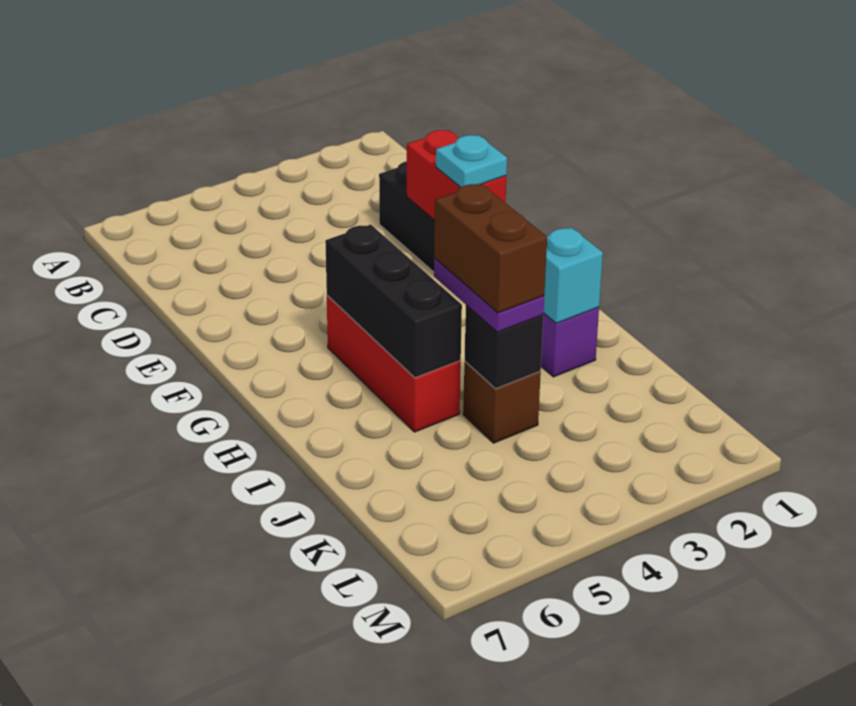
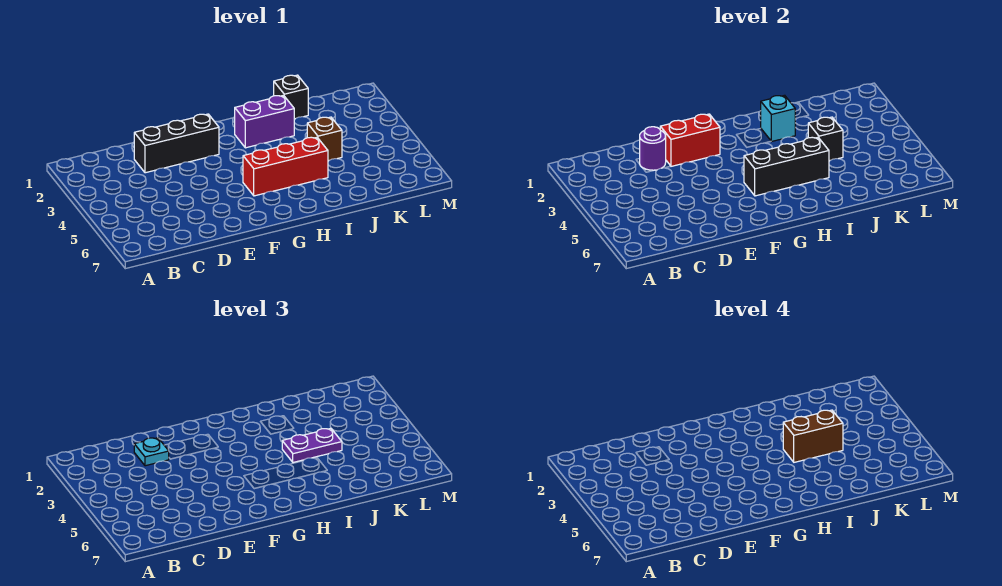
none -> purple round brick D2 level 2
cyan plate F2 level 3 -> cyan plate D2 level 3
none -> black brick J1 level 1

